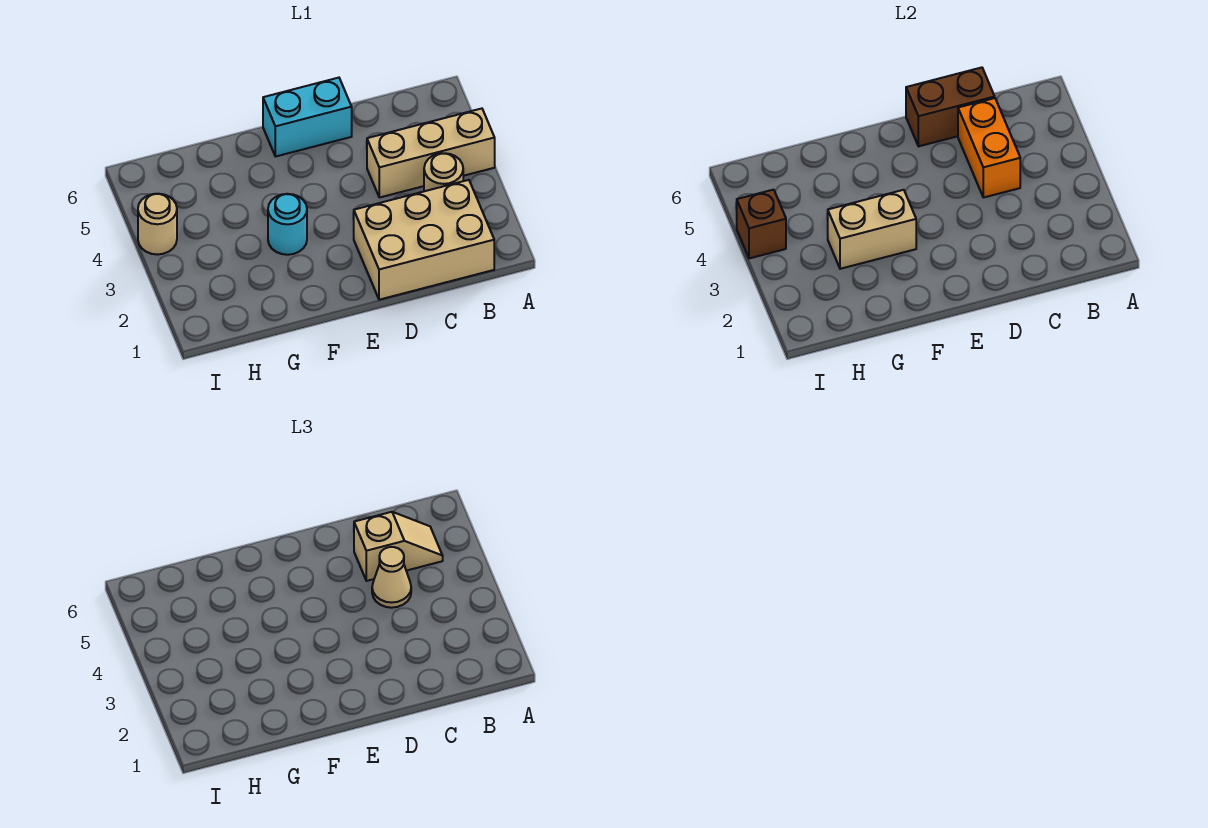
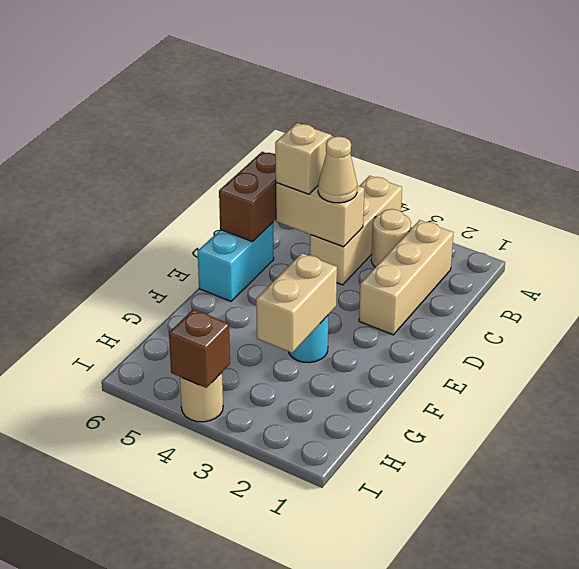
tan brick B1:D2 level 1 -> tan brick B2:D2 level 1
orange brick C4:C5 level 2 -> tan brick C4:C5 level 2

